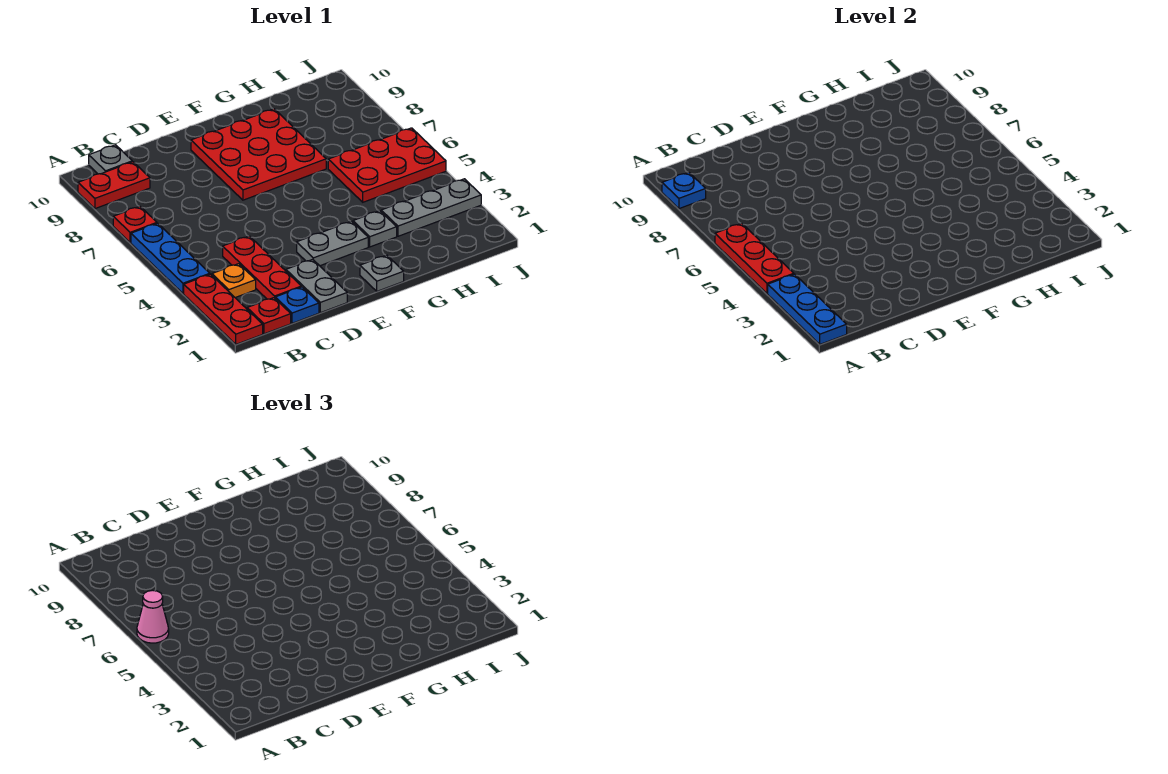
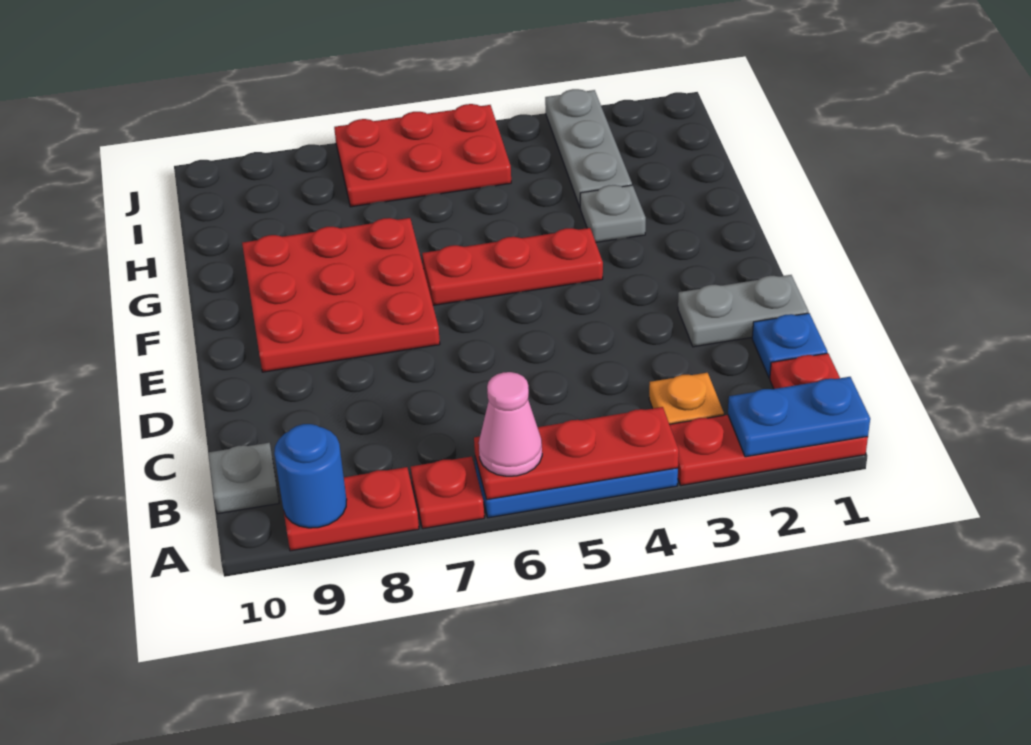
blue plate A1:A3 level 2 -> blue plate A1:A2 level 2
red plate A9:B9 level 1 -> red plate A8:A9 level 1
blue plate A9 level 2 -> blue round brick A9 level 2
red plate C2:C4 level 1 -> red plate F4:F6 level 1
grey plate E3:F3 level 1 -> none
grey plate F1 level 1 -> none
red plate H5:J6 level 1 -> red plate I5:J7 level 1

